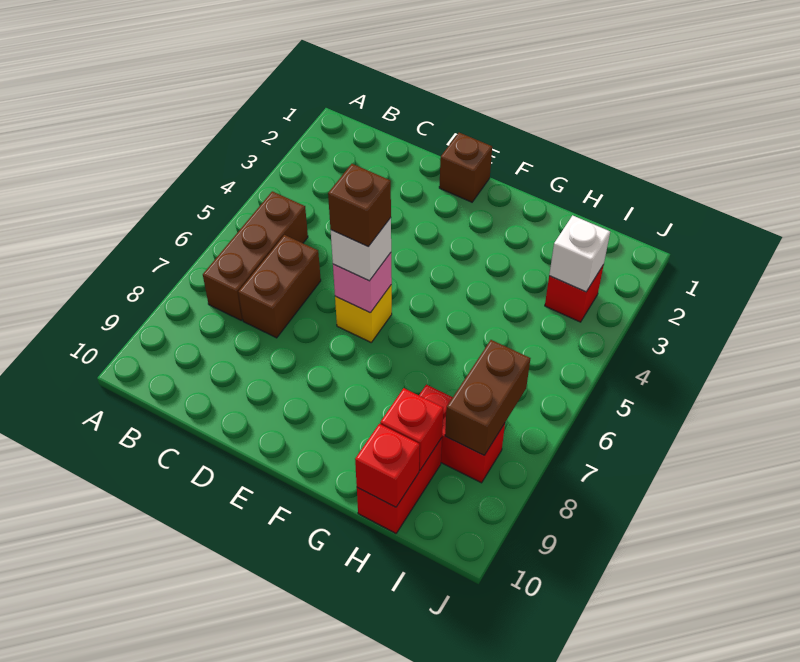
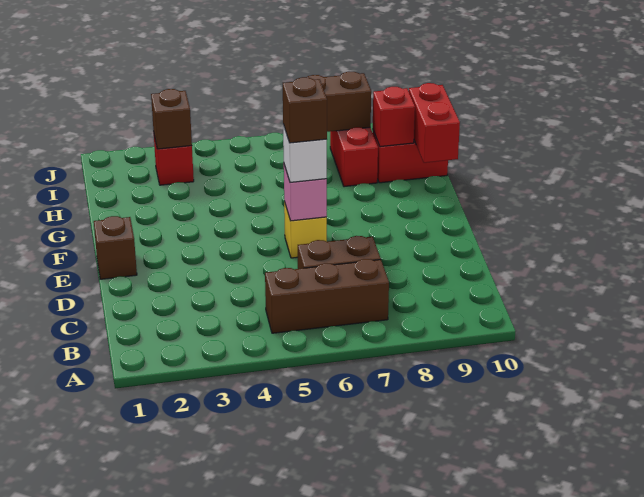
red brick H10 level 2 -> red brick G10:H10 level 2
white brick I3 level 2 -> brown brick I3 level 2

